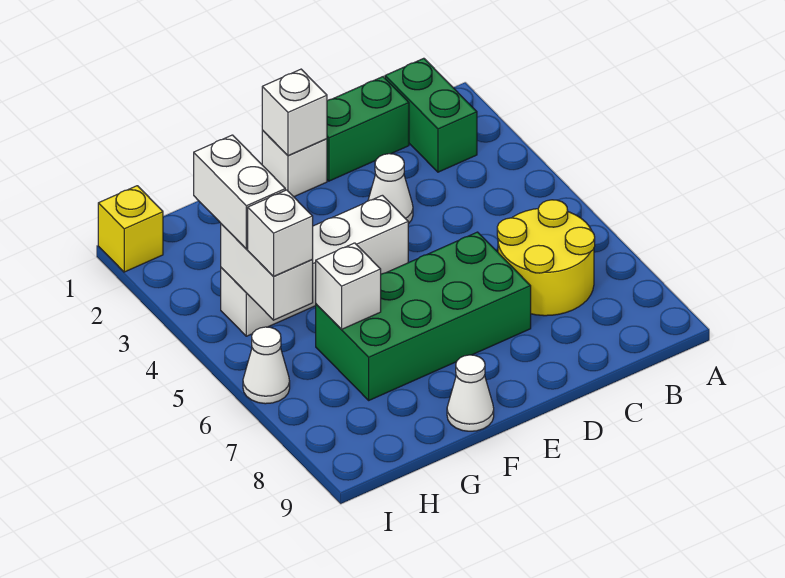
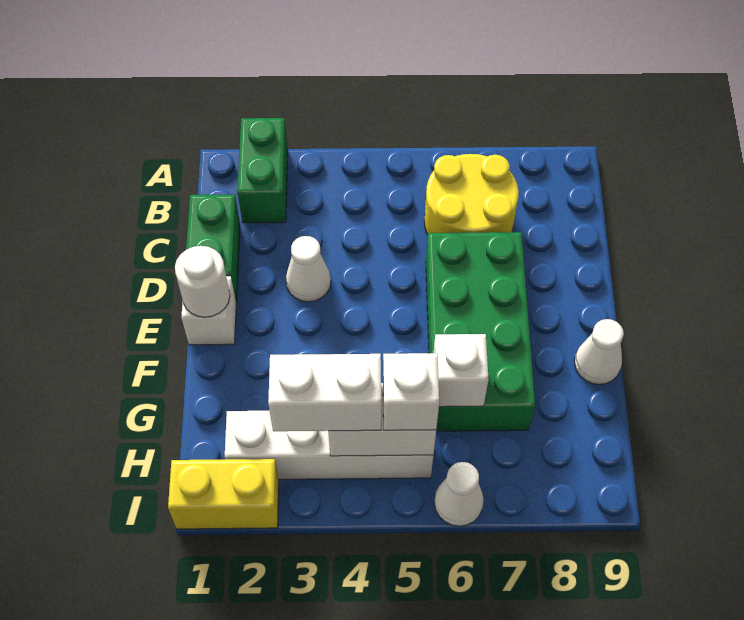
green brick B1:B2 level 1 -> green brick A2:B2 level 1
white brick E1 level 2 -> white round brick E1 level 2
white brick E4:H4 level 1 -> white brick H2:H5 level 1
yellow brick I1 level 1 -> yellow brick I1:I2 level 1

